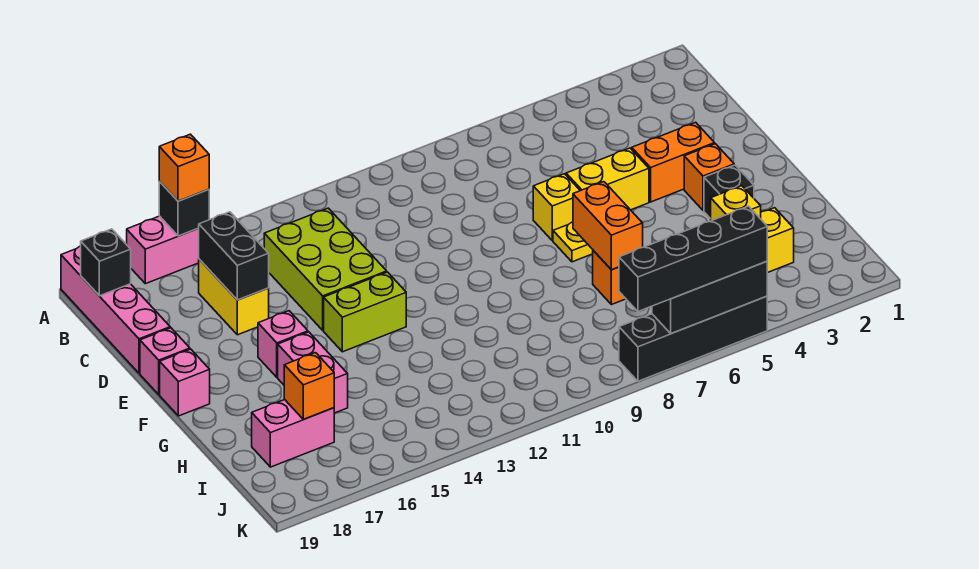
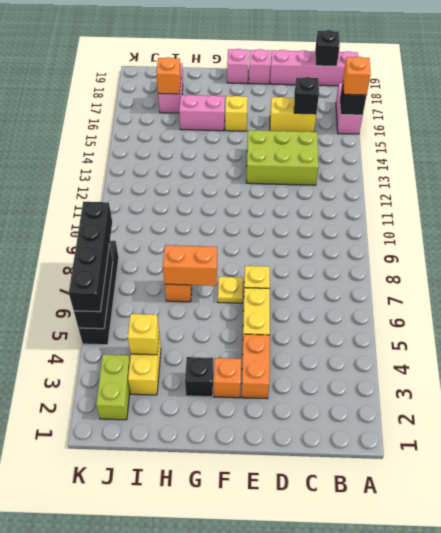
black brick C16:D16 level 2 -> black brick C16 level 2
lime brick F13:F14 level 1 -> lime brick J2:J3 level 1
pink brick F16 level 1 -> yellow brick F16 level 1

